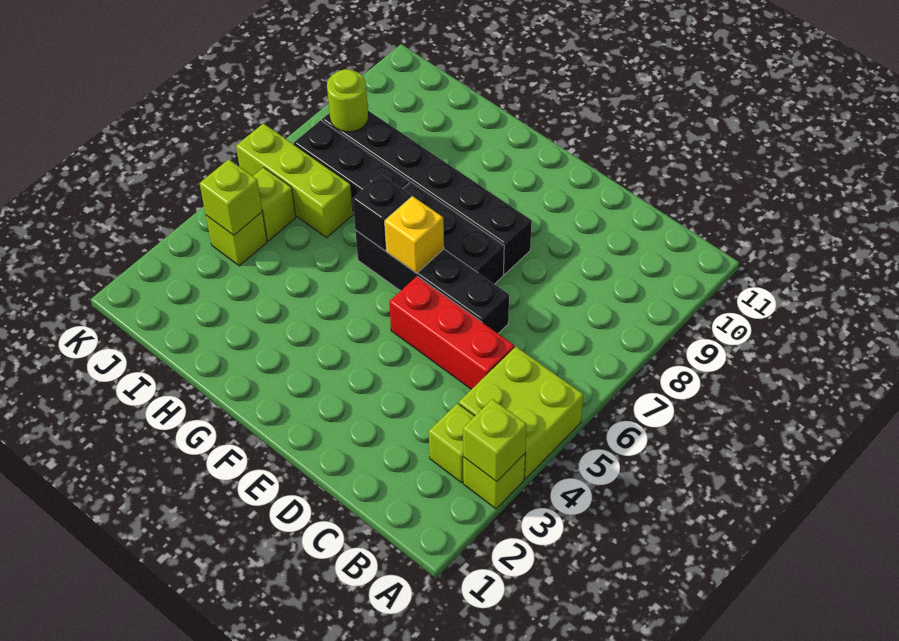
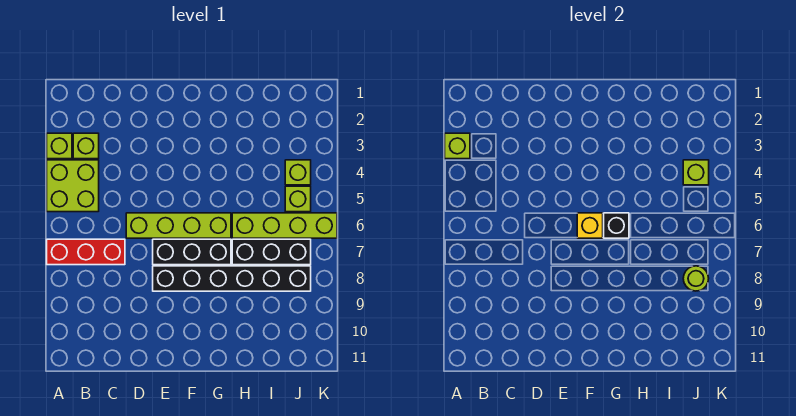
red brick C5:E5 level 1 -> red brick A7:C7 level 1
black brick D6:G6 level 1 -> lime brick D6:G6 level 1
lime brick I6:K6 level 1 -> lime brick H6:K6 level 1

